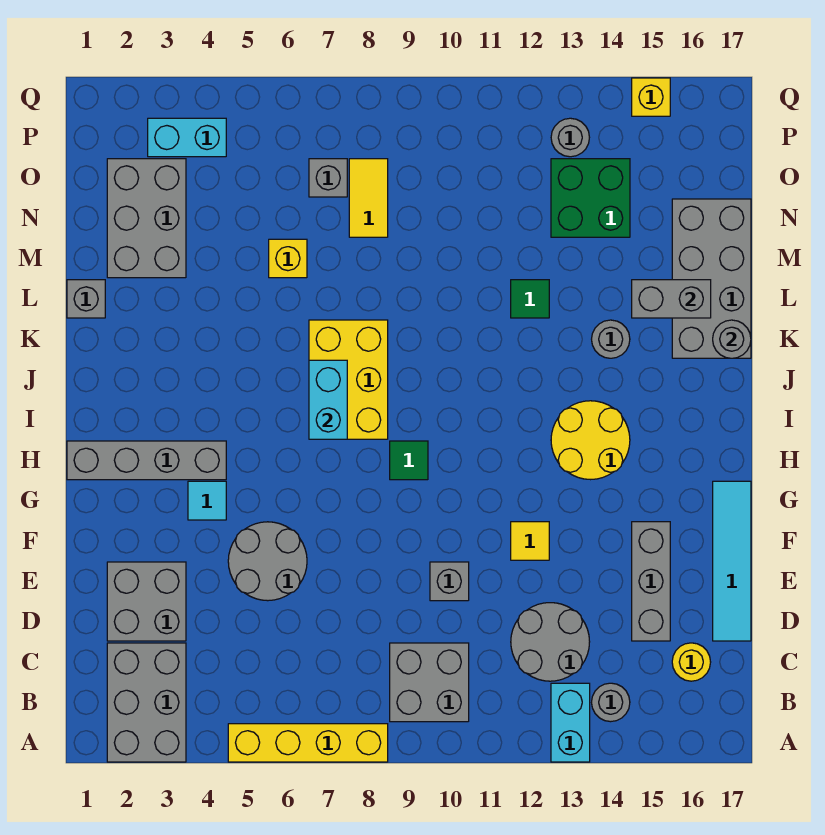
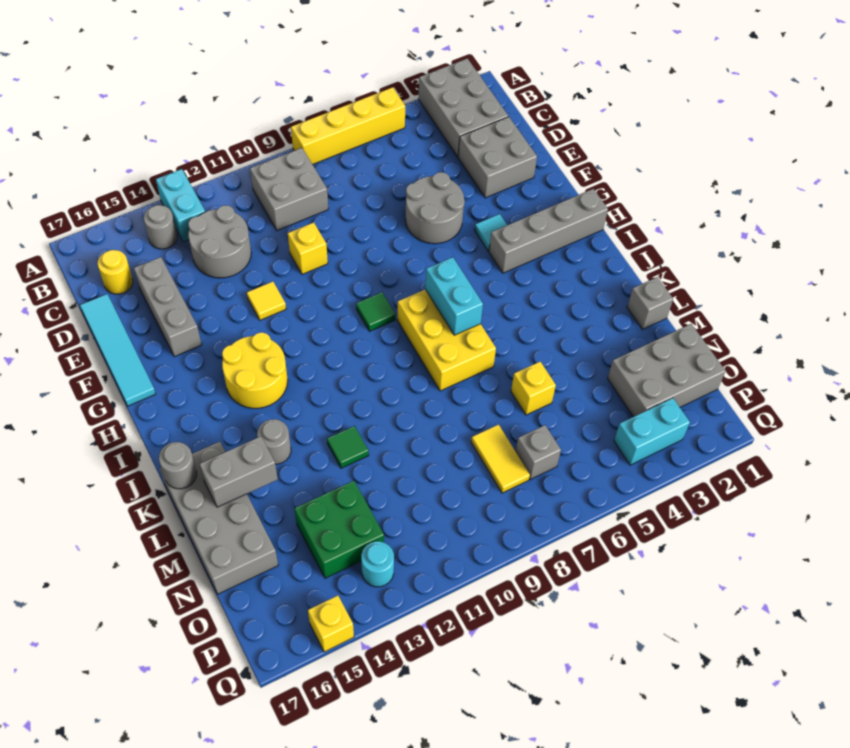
grey brick E10 level 1 -> yellow brick E10 level 1
grey brick M2:O3 level 1 -> grey brick N1:O3 level 1
grey round brick P13 level 1 -> cyan round brick P13 level 1

